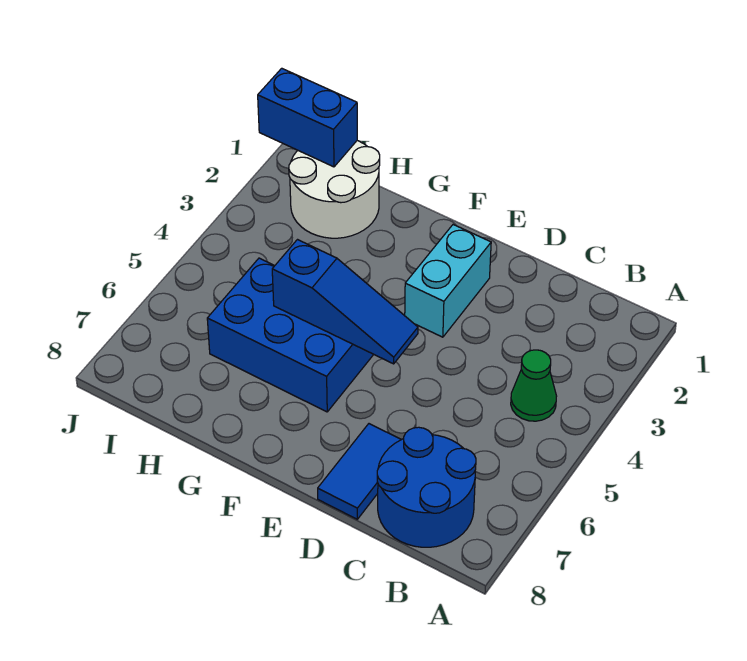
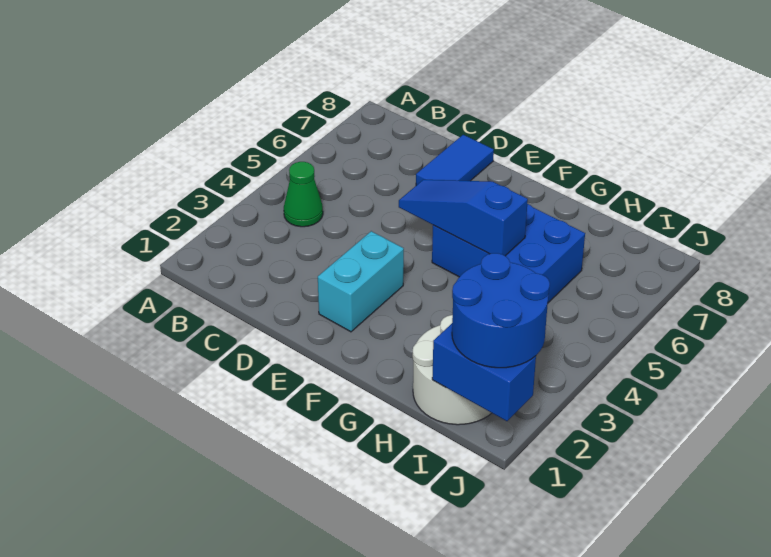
blue round brick B7:C8 level 1 -> blue round brick I1:J2 level 3

